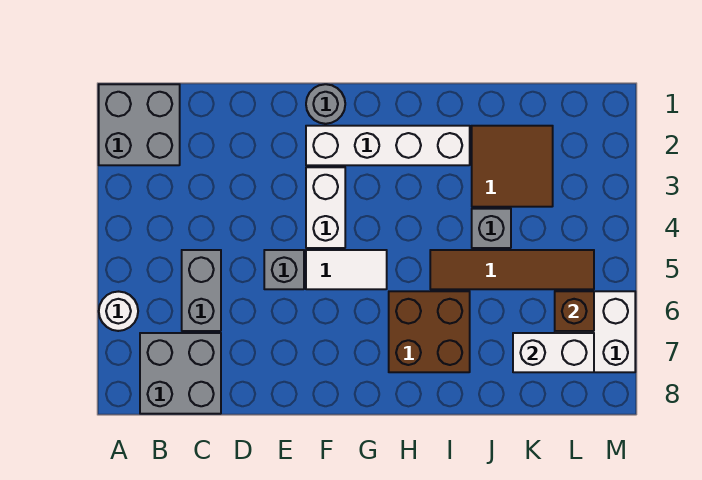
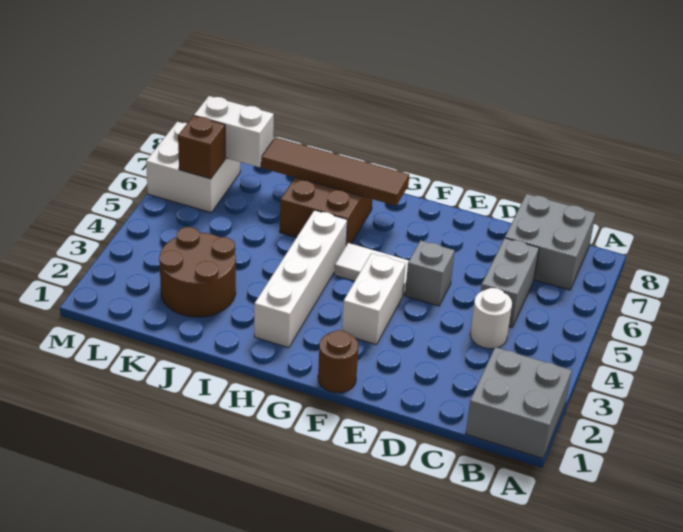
white round brick A6 level 1 -> white round brick C4 level 1
grey round brick F1 level 1 -> brown round brick F1 level 1
white brick F2:I2 level 1 -> white brick H2:H5 level 1
brown tile I5:L5 level 1 -> brown tile G7:J7 level 2
brown tile J2:K3 level 1 -> brown round brick J2:K3 level 1
grey brick J4 level 1 -> none

